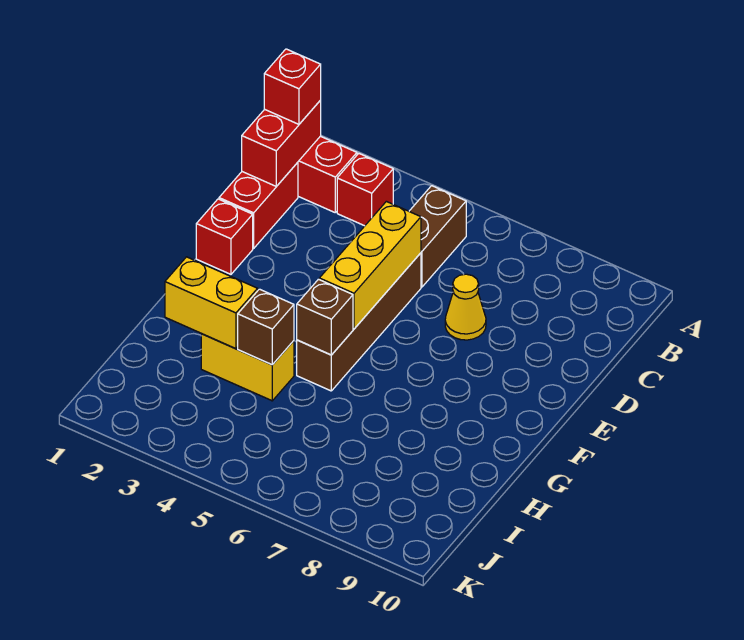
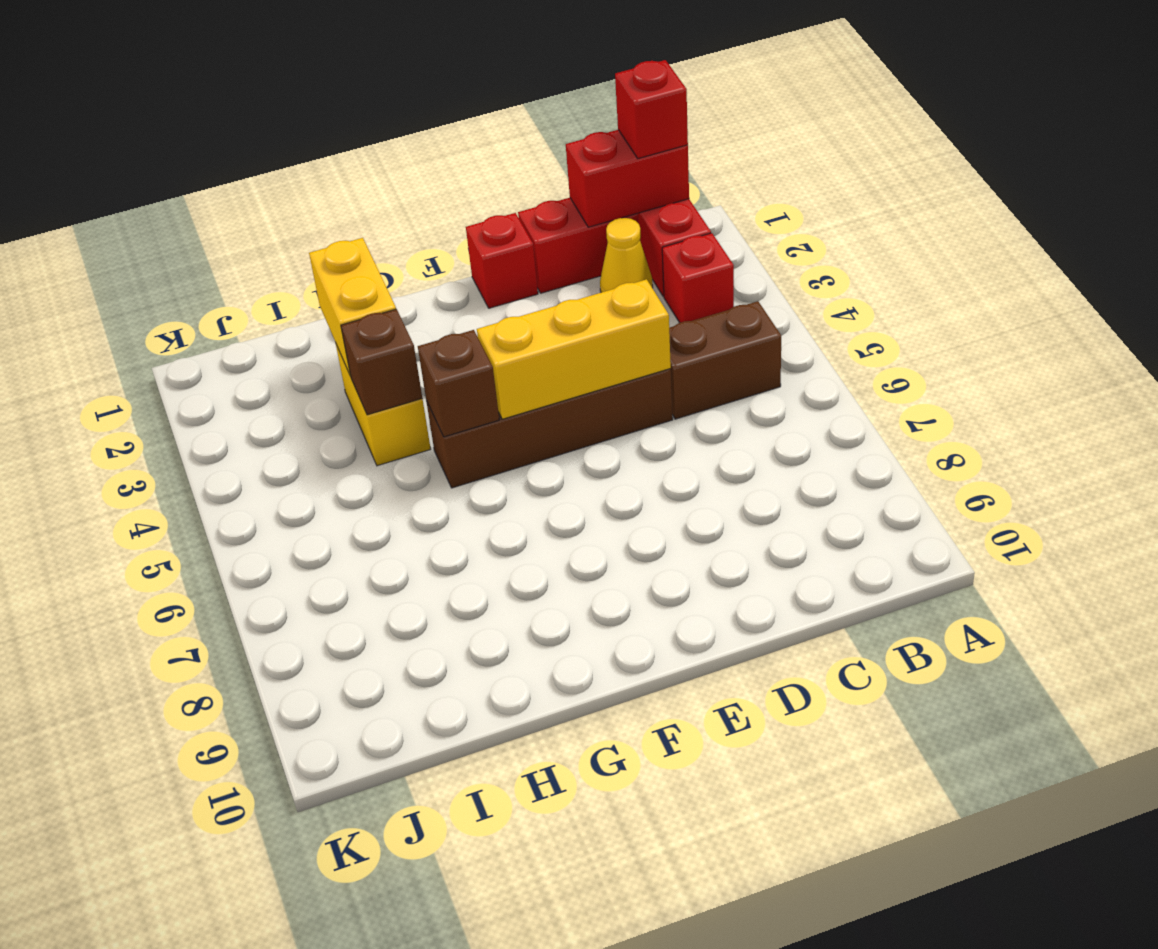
yellow cone D7 level 1 -> yellow cone C2 level 1

